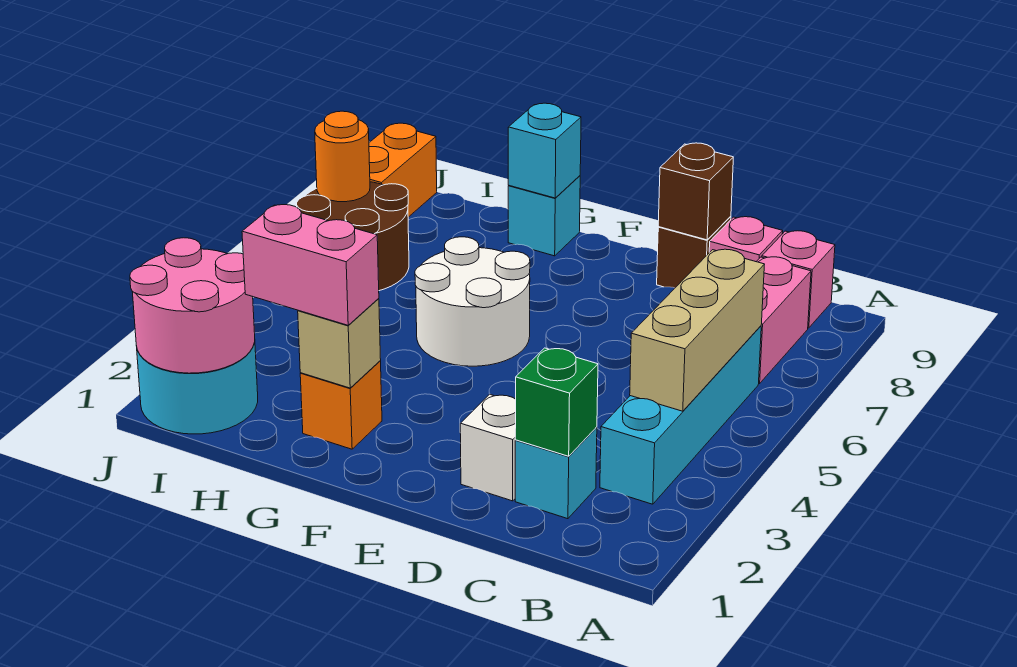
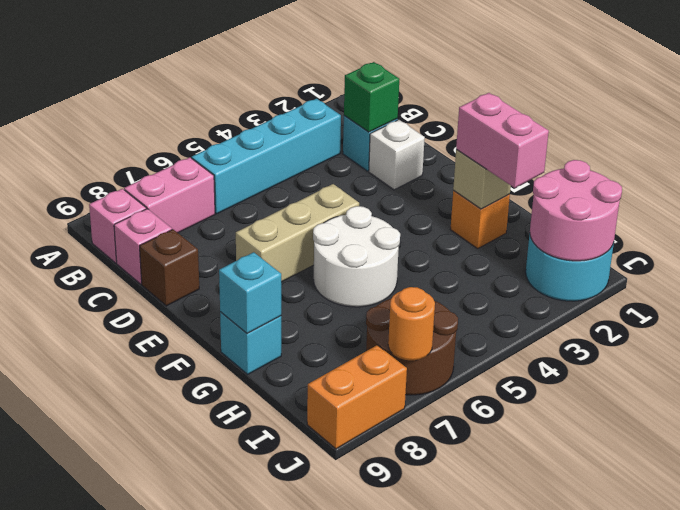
tan brick B4:B6 level 2 -> tan brick E5:E7 level 1
brown brick D9 level 2 -> none

